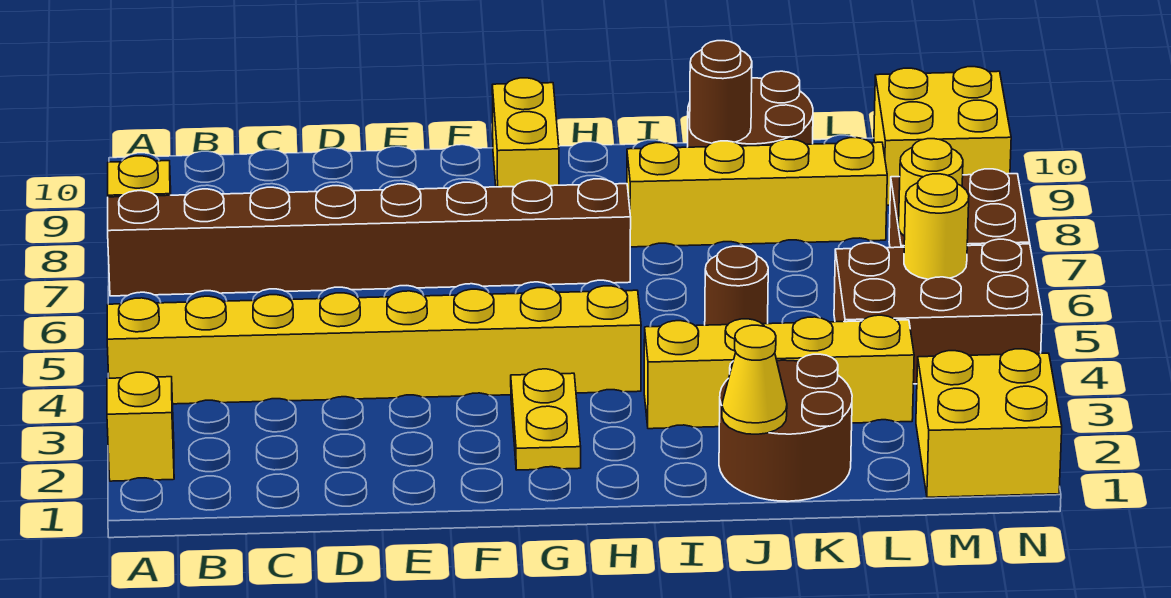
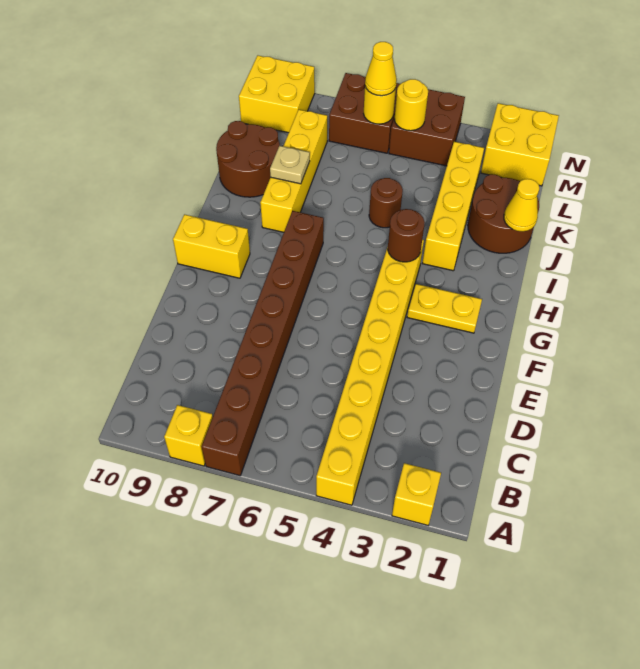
none -> tan plate J8 level 2
brown round brick J9 level 2 -> brown round brick H4 level 2
brown brick L4:N5 level 1 -> brown brick M4:N5 level 1
none -> yellow cone M6 level 3

